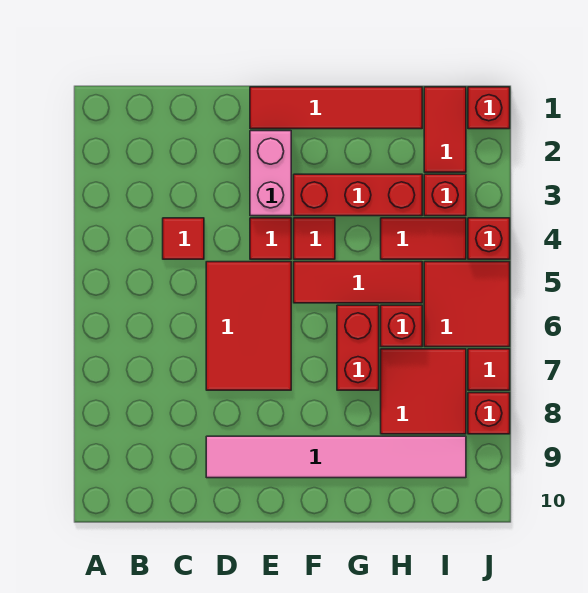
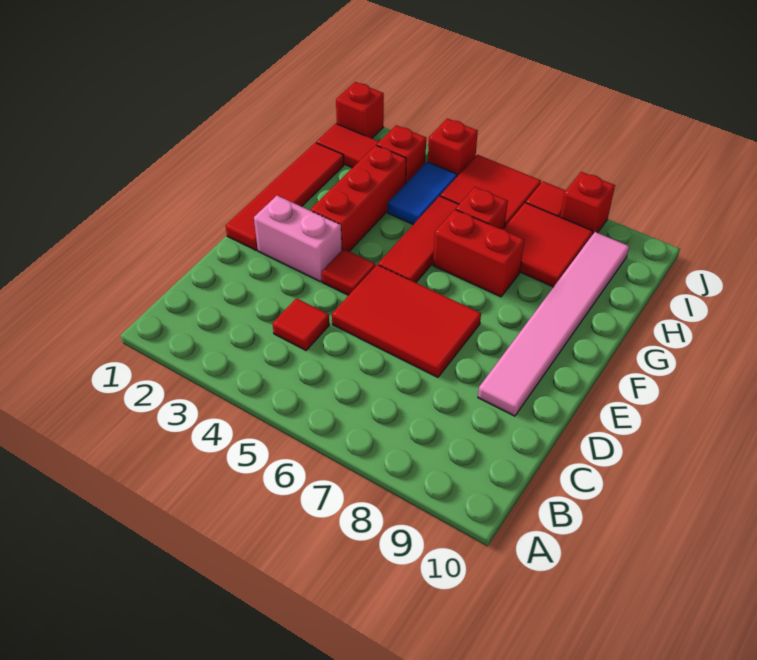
red tile F4 level 1 -> none
red tile H4:I4 level 1 -> blue tile H4:I4 level 1

